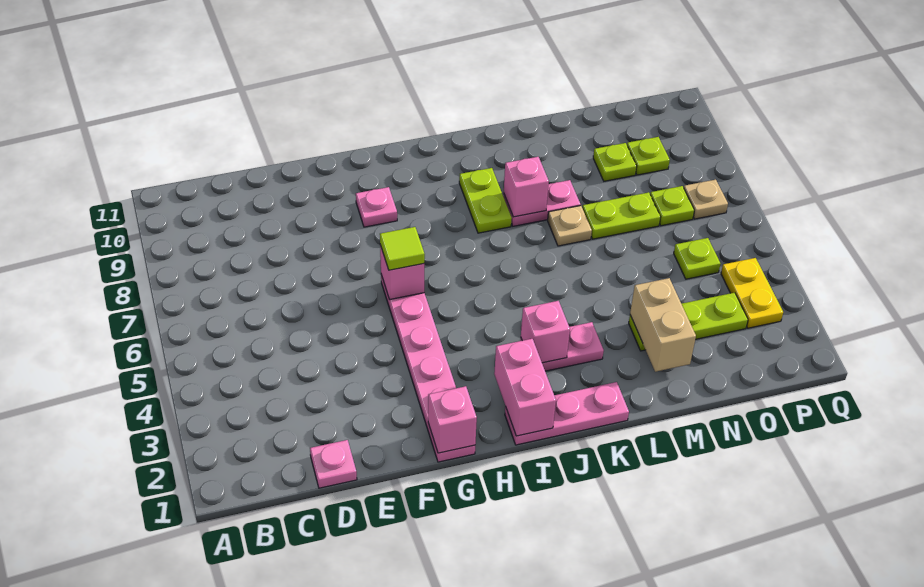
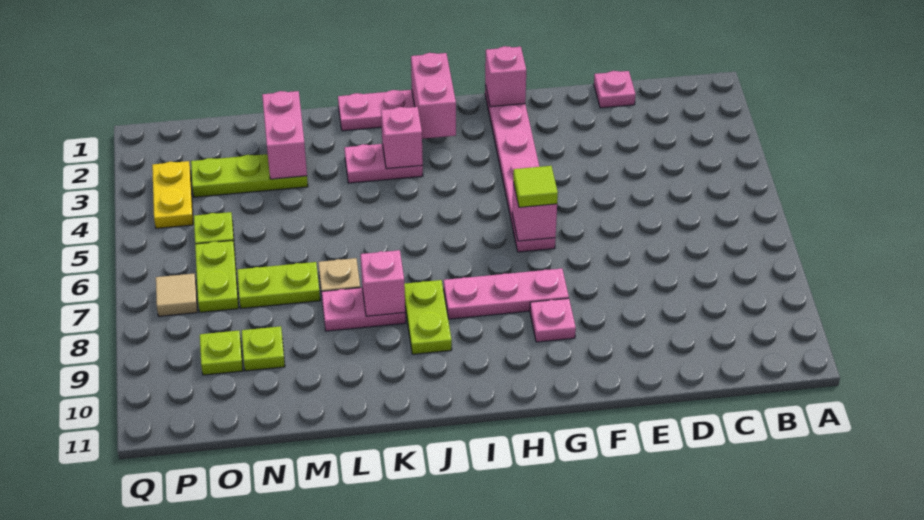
none -> pink plate G8:I8 level 1
tan brick M2:M3 level 2 -> pink brick M2:M3 level 2
lime plate O7 level 1 -> lime plate O6:O7 level 1
tan plate P7 level 1 -> tan tile P7 level 1

